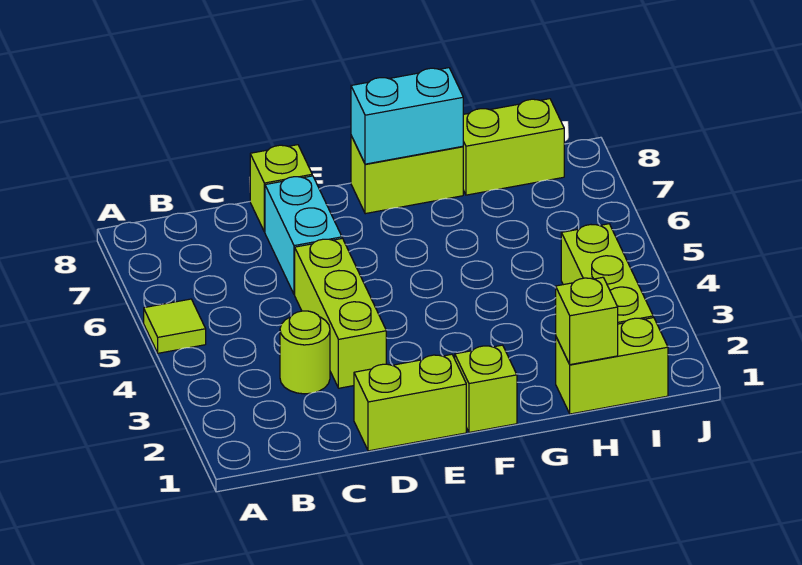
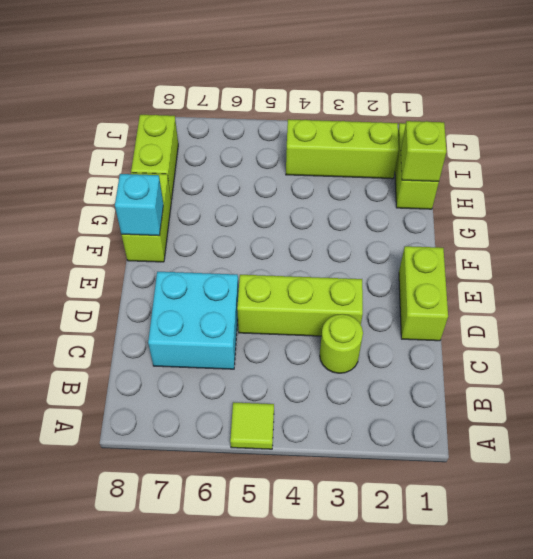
cyan brick D6:D7 level 1 -> cyan brick C6:D7 level 1
lime brick D8 level 1 -> none
lime brick F1 level 1 -> none
cyan brick F8:G8 level 2 -> cyan brick F8 level 2

